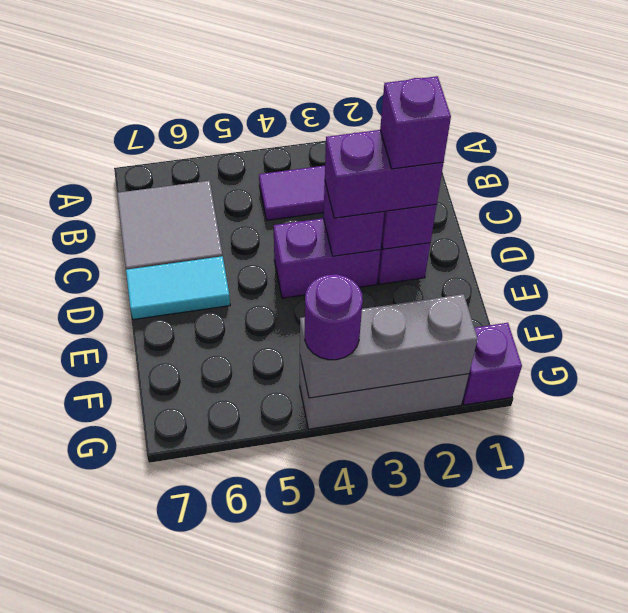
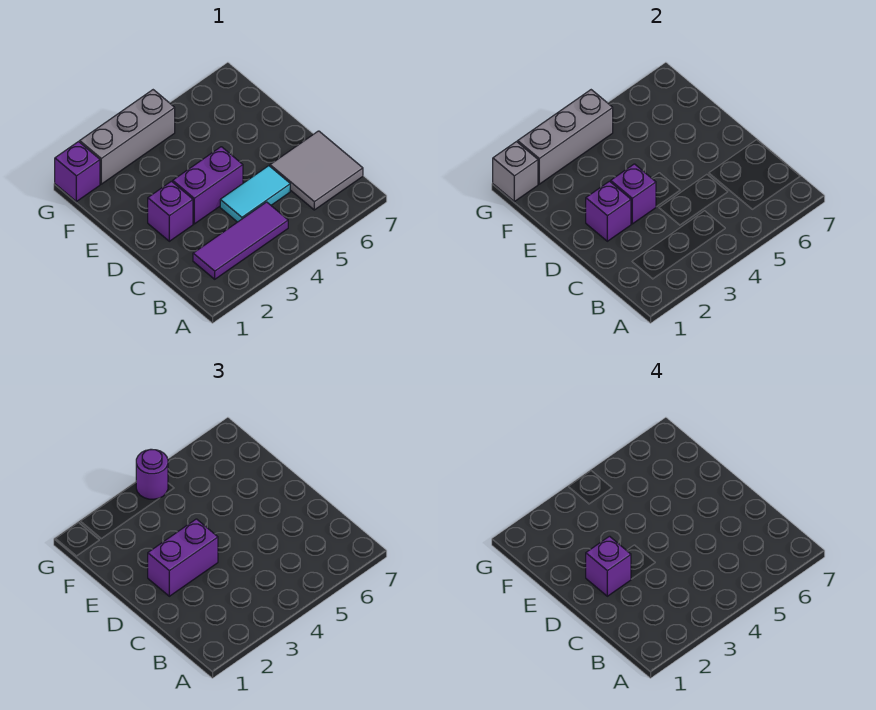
cyan tile D6:D7 level 1 -> cyan tile C4:C5 level 1
none -> grey brick G1 level 2

